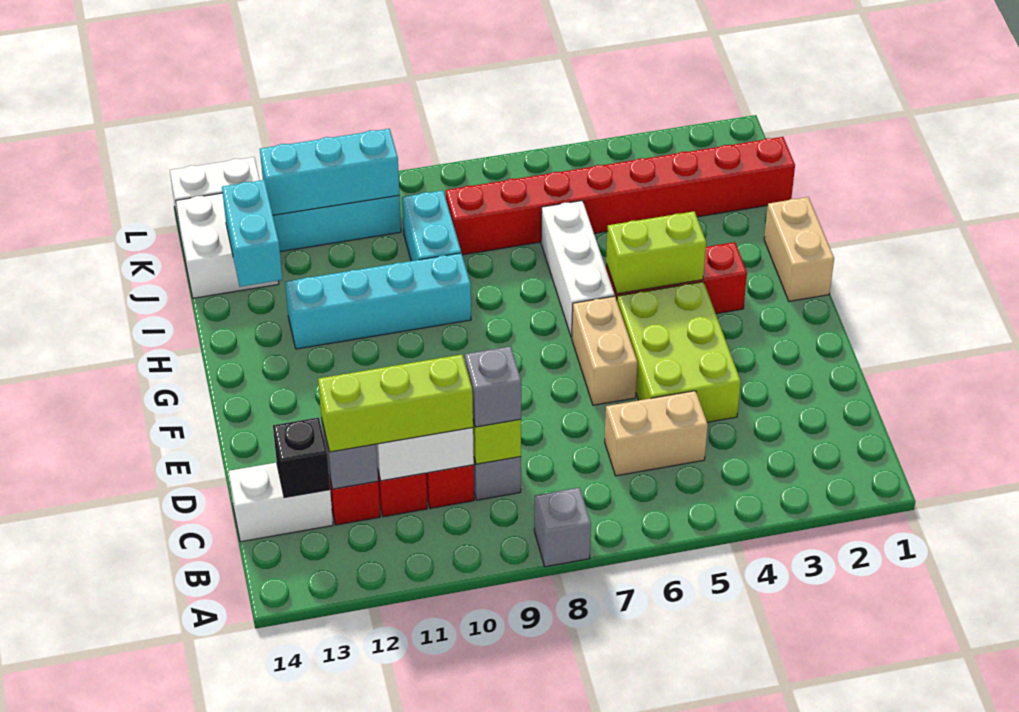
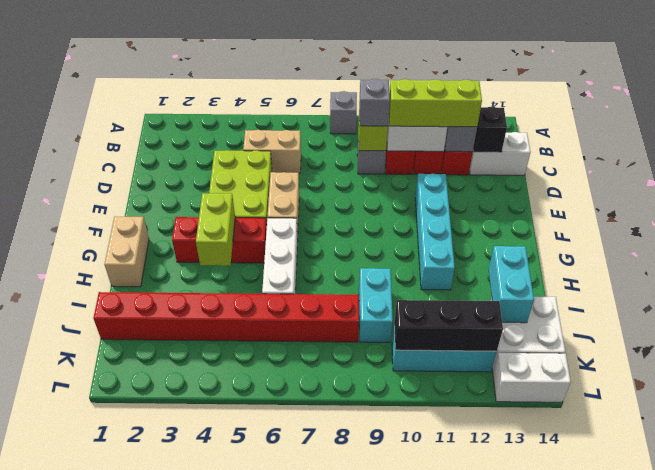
lime brick G4:G5 level 2 -> lime brick G4:H4 level 2
cyan brick H9:H12 level 1 -> cyan brick E11:H11 level 1
cyan brick K10:K12 level 2 -> black brick K10:K12 level 2

